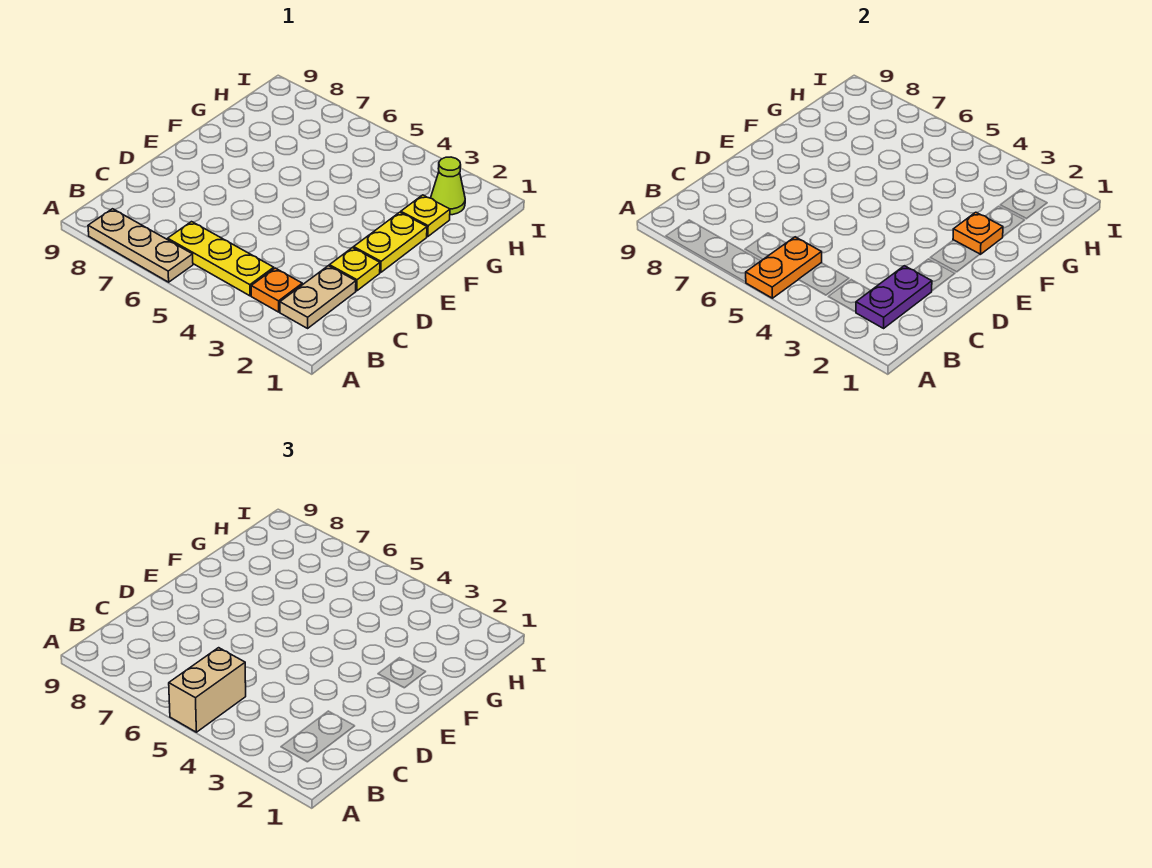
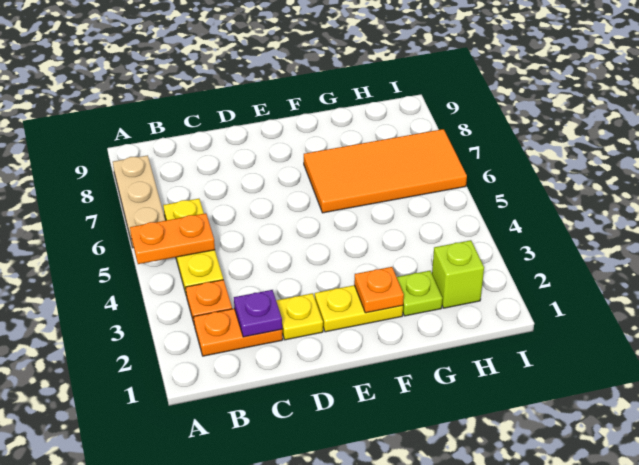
tan brick A5:B5 level 3 -> none
tan plate B2:C2 level 1 -> orange plate B2:C2 level 1
purple plate B2:C2 level 2 -> purple plate C2 level 2
none -> orange tile F6:I7 level 1
yellow plate G2 level 1 -> lime plate G2 level 1
lime cone H2 level 1 -> lime brick H2 level 1

